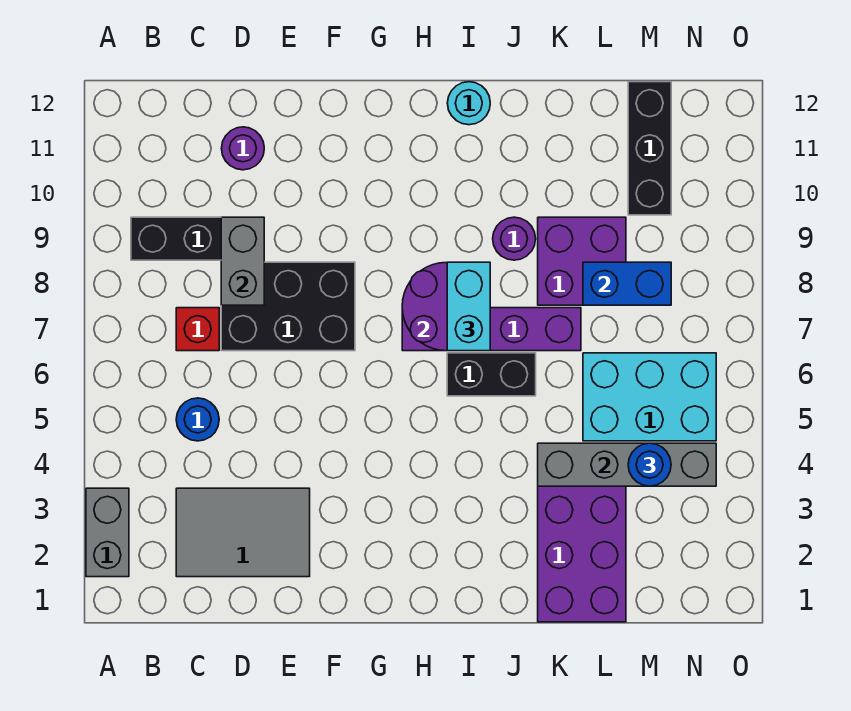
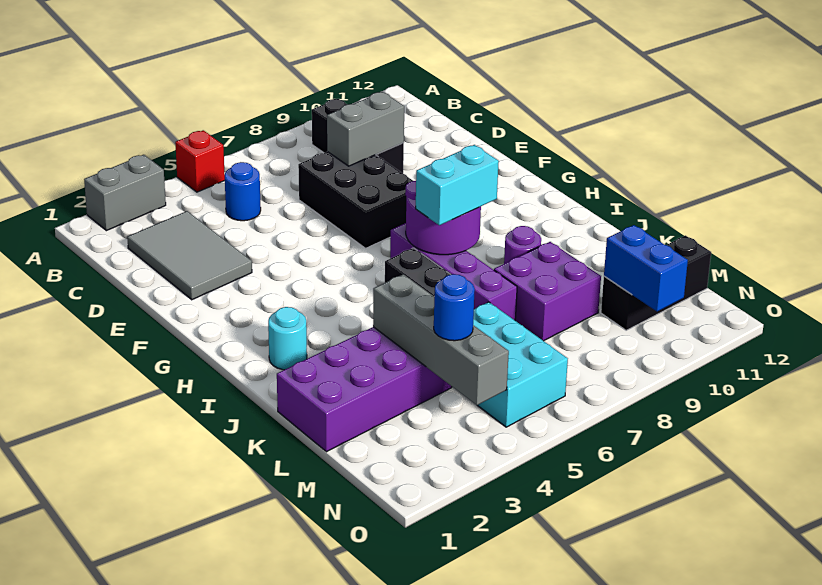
red brick C7 level 1 -> red brick A5 level 1
purple round brick D11 level 1 -> none
cyan round brick I12 level 1 -> cyan round brick I2 level 1
blue brick L8:M8 level 2 -> blue brick M10:N10 level 2

